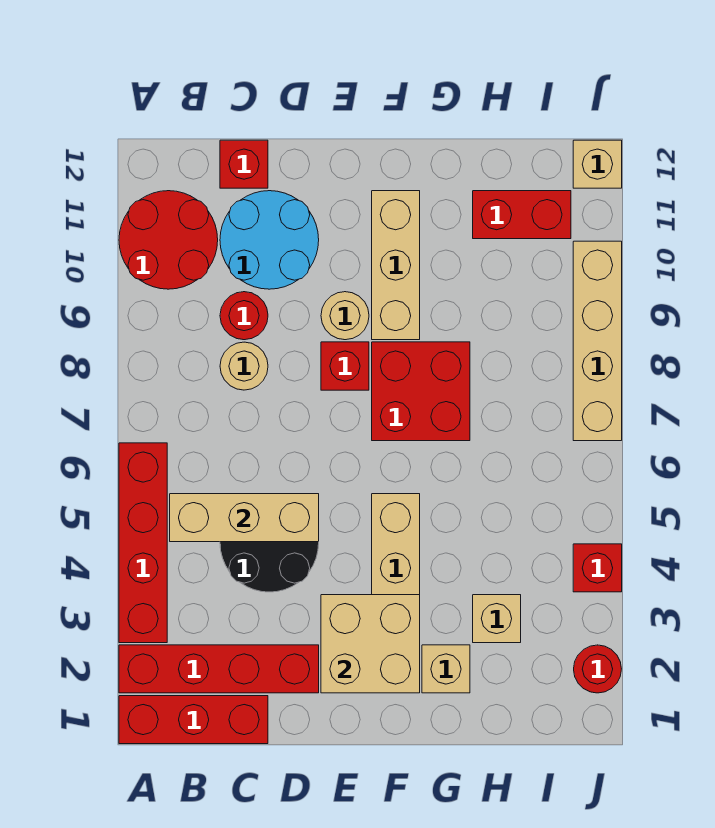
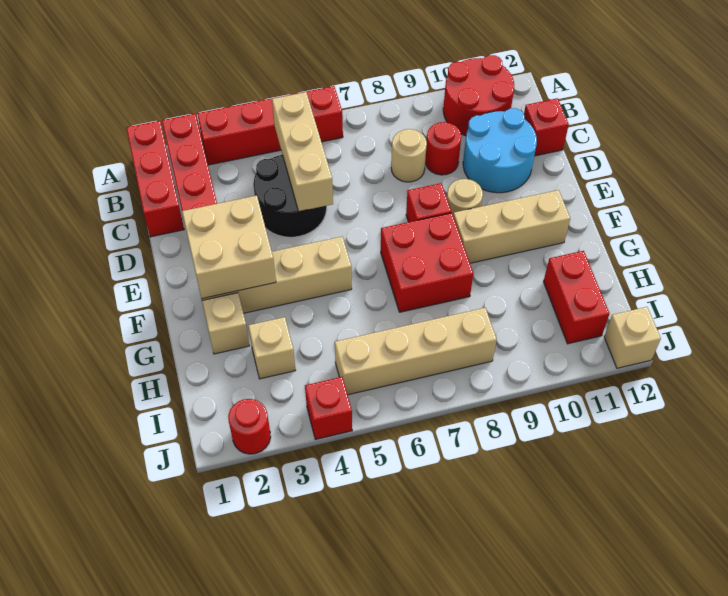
tan brick J7:J10 level 1 -> tan brick I5:I8 level 1

